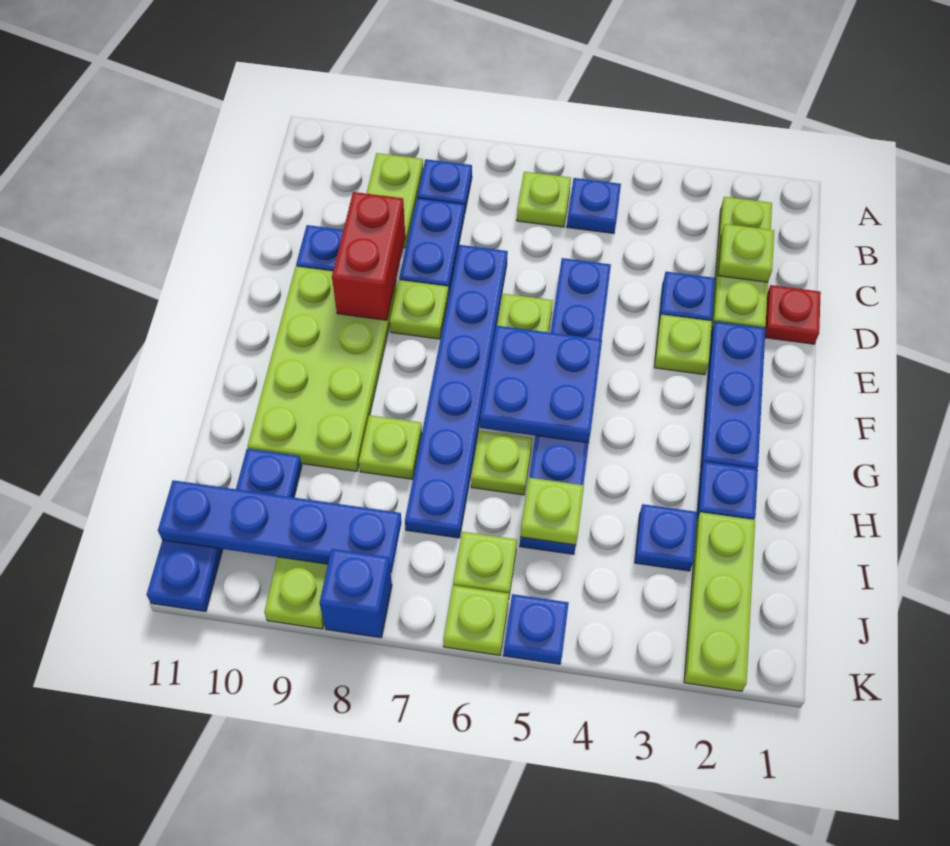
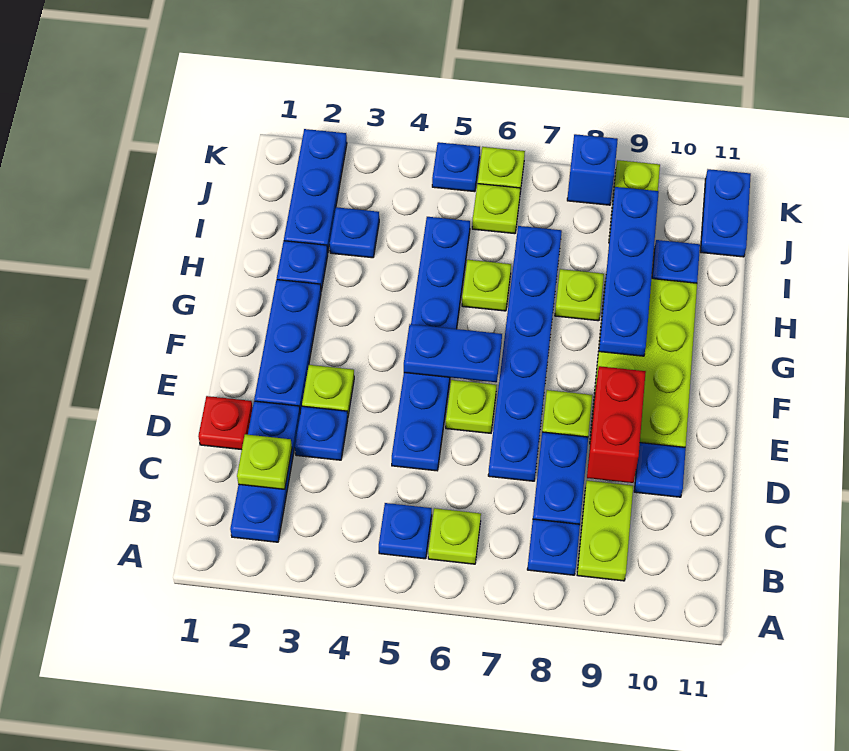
lime plate B2:D2 level 1 -> blue plate B2:D2 level 1
blue plate F5:G6 level 2 -> blue plate F5:F6 level 2
lime plate I2:K2 level 1 -> blue plate I2:K2 level 1
lime plate I5 level 2 -> none
blue plate J8:J11 level 2 -> blue plate G9:J9 level 2

